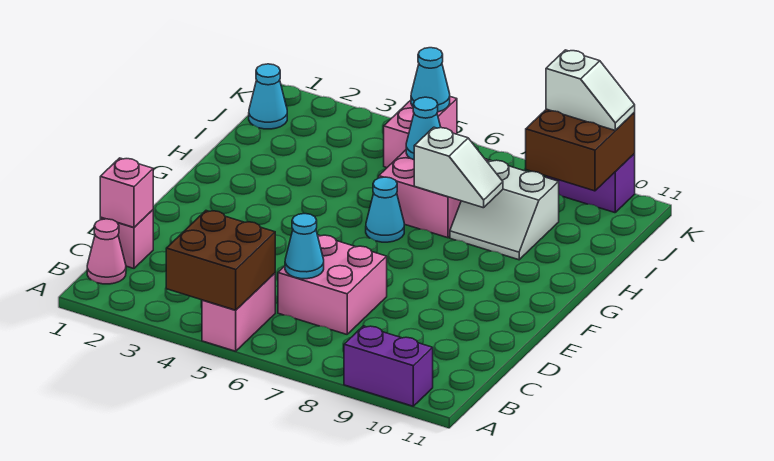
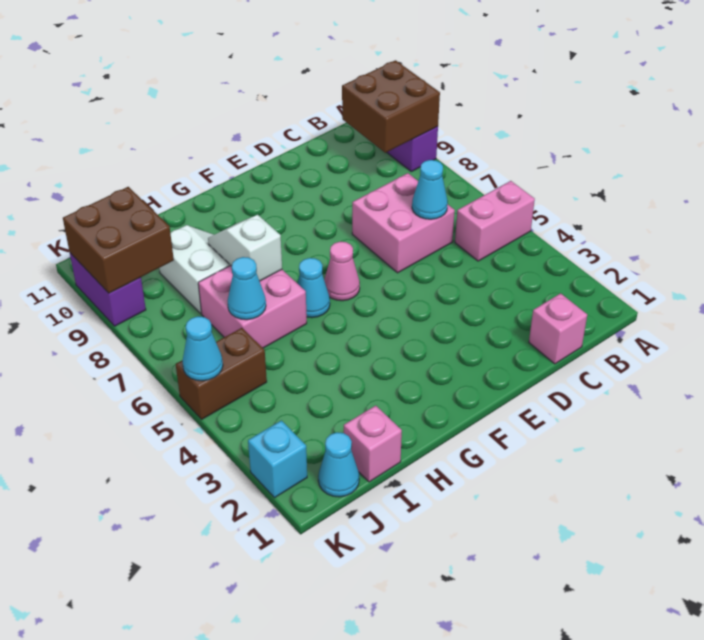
brown brick A4:B5 level 2 -> brown brick A9:B10 level 2
pink cone B1 level 1 -> pink cone F6 level 1
pink brick C1 level 2 -> pink brick I1 level 1
pink brick J5:K5 level 1 -> brown brick J5:K5 level 1
none -> cyan brick K2 level 1
white slope K9:K10 level 3 top 9 -> none

